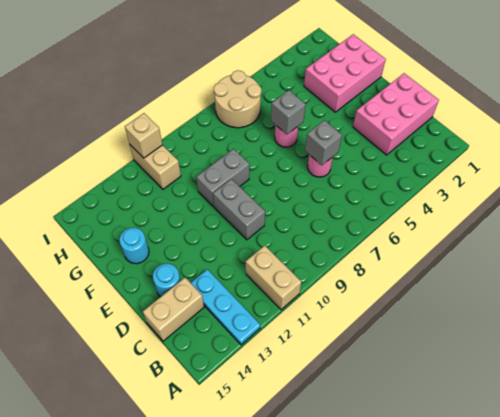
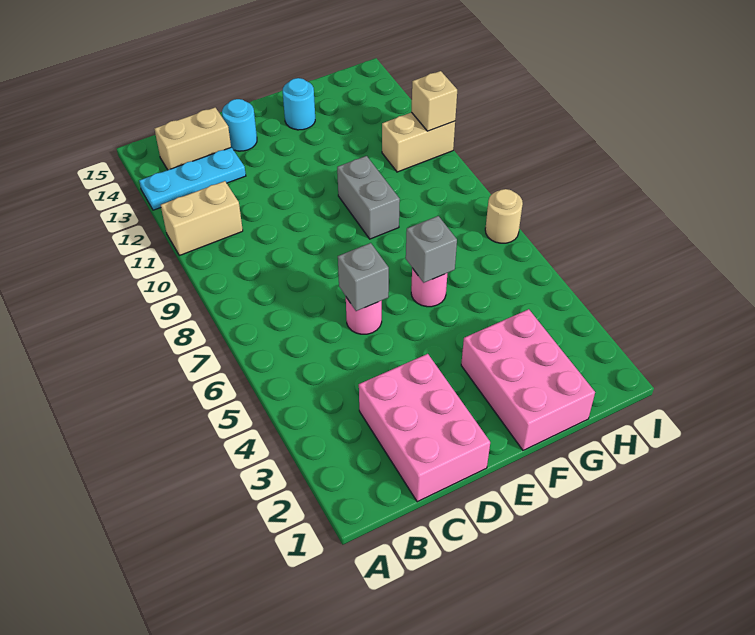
tan brick C14:C15 level 1 -> tan brick B14:C14 level 1
grey brick D10:E10 level 1 -> none
tan round brick H6:I7 level 1 -> tan round brick I7 level 1

